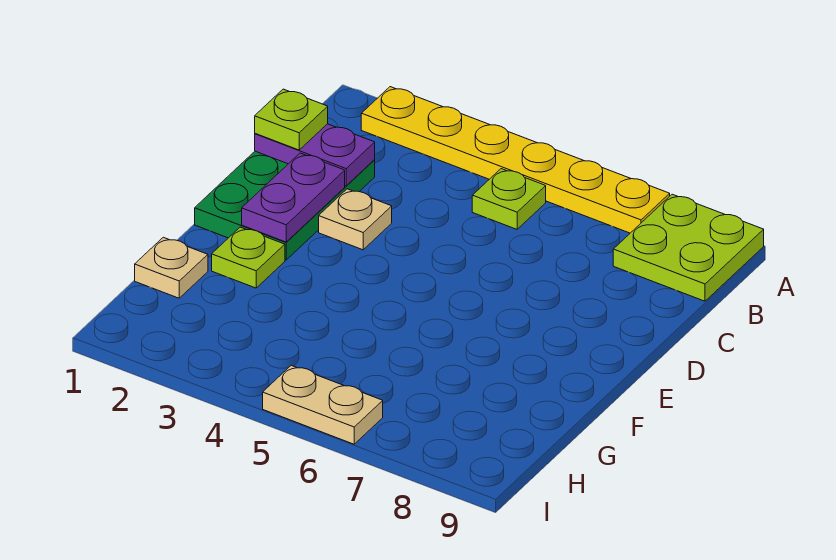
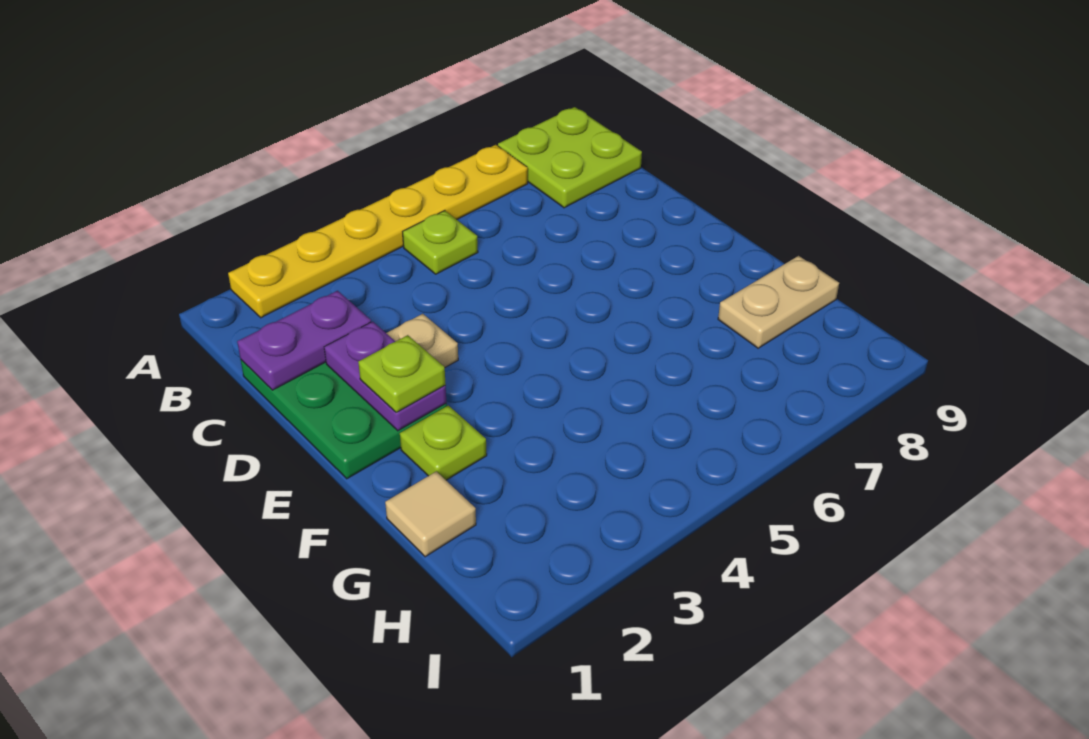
lime plate C1 level 3 -> lime plate E2 level 3
tan plate G1 level 1 -> tan tile G1 level 1
tan plate I5:I6 level 1 -> tan plate G8:G9 level 1

